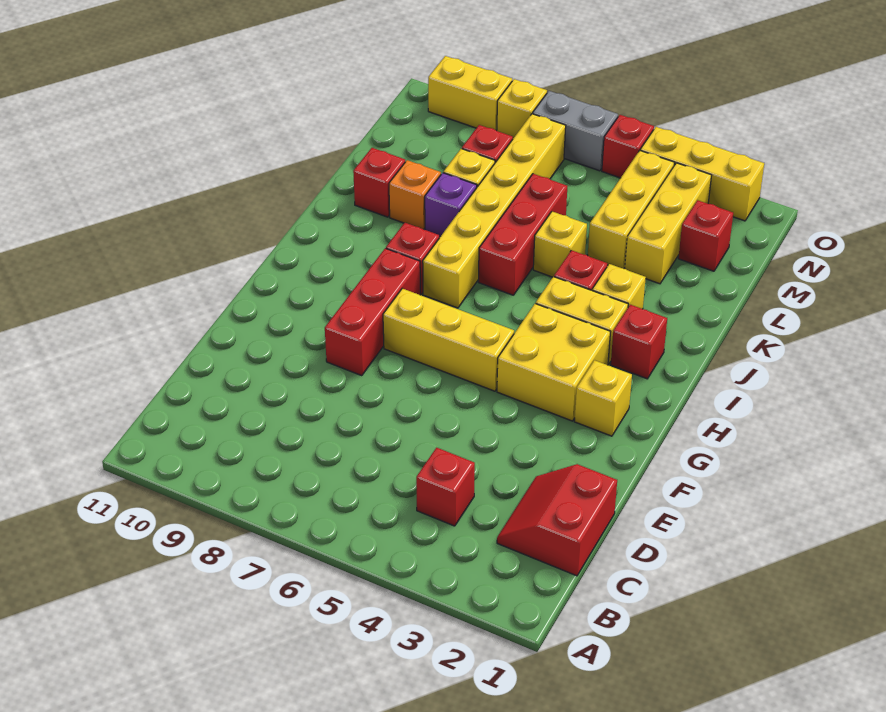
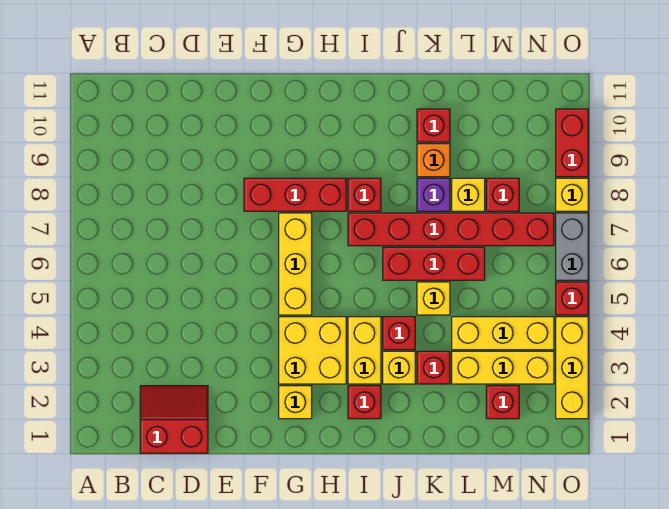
red brick C4 level 1 -> red brick K3 level 1
yellow brick I7:N7 level 1 -> red brick I7:N7 level 1
yellow brick O9:O10 level 1 -> red brick O9:O10 level 1

